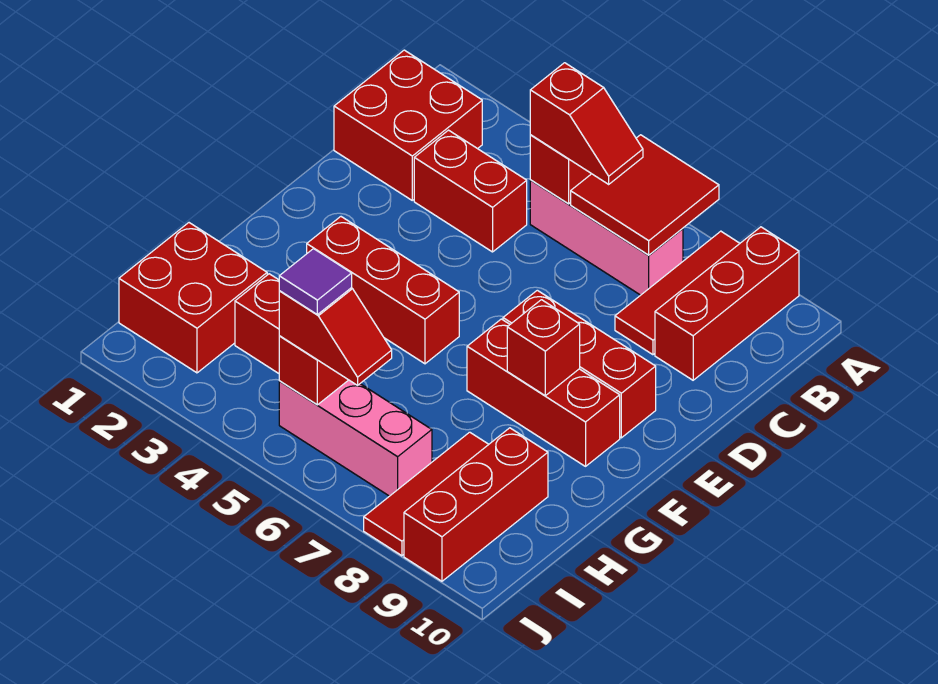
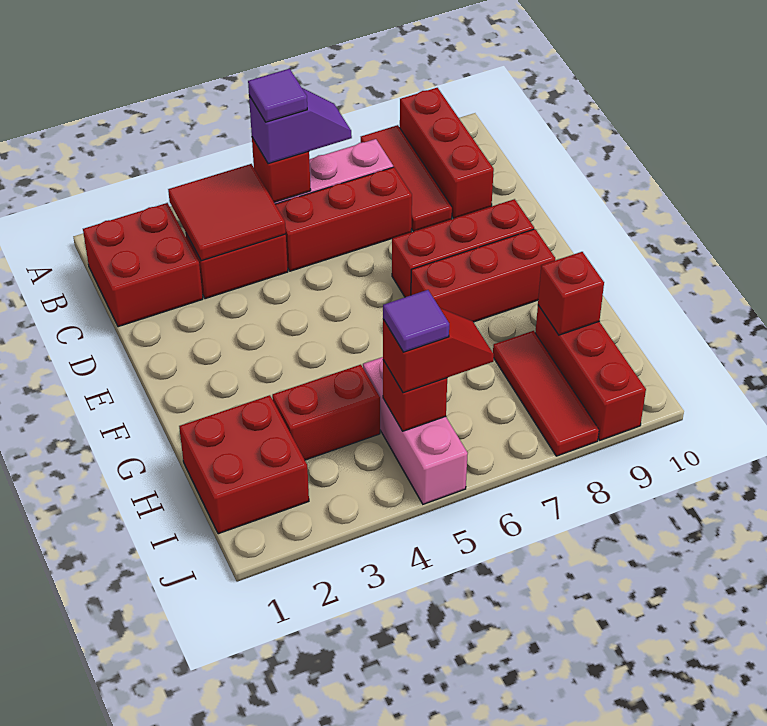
red tile A6:B7 level 2 -> red tile B3:C4 level 2
red slope B5:B6 level 3 top 5 -> purple slope B5:B6 level 3 top 5
none -> purple tile B5 level 4
red brick F3:F5 level 1 -> red brick C5:C7 level 1
red brick F8 level 2 -> red brick H9 level 2
pink brick I5:I7 level 1 -> pink brick H5:J5 level 1

